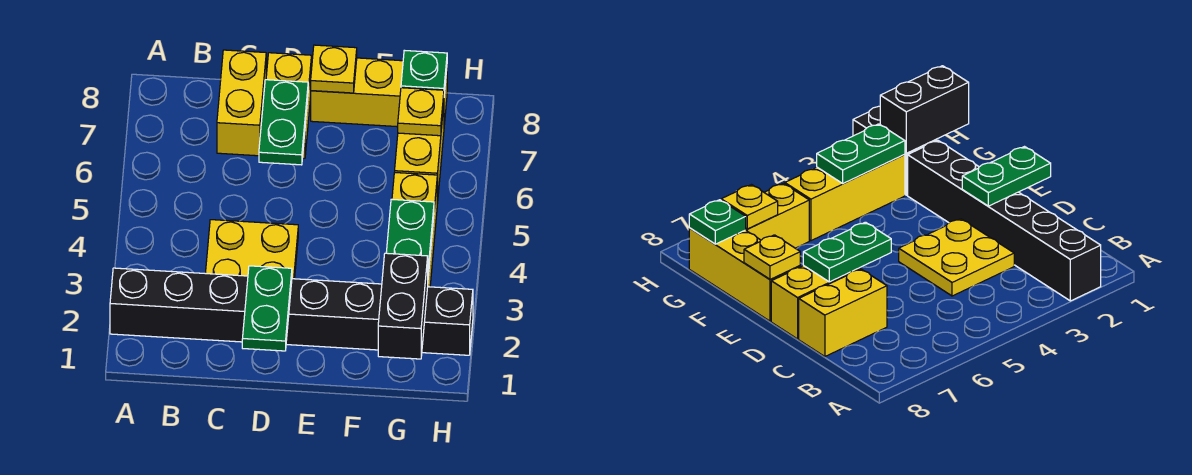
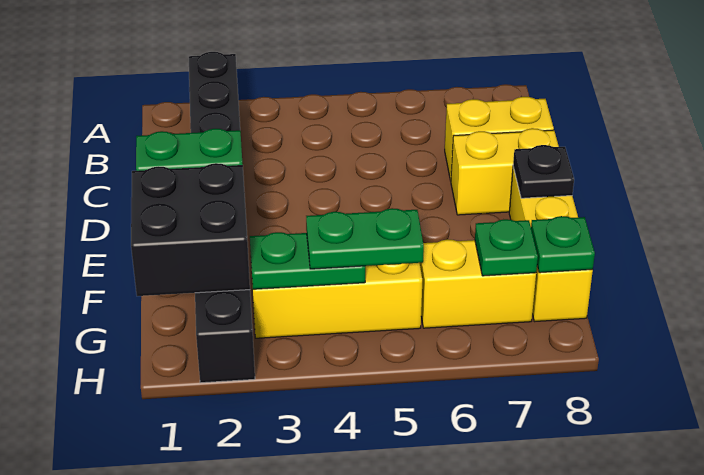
yellow plate C3:D4 level 1 -> none
green plate D6:D7 level 2 -> green plate G4:G5 level 3
yellow plate E8 level 2 -> black plate E8 level 2
black brick G1:G2 level 2 -> black brick F1:G2 level 2
yellow plate G7 level 2 -> green plate G7 level 2

